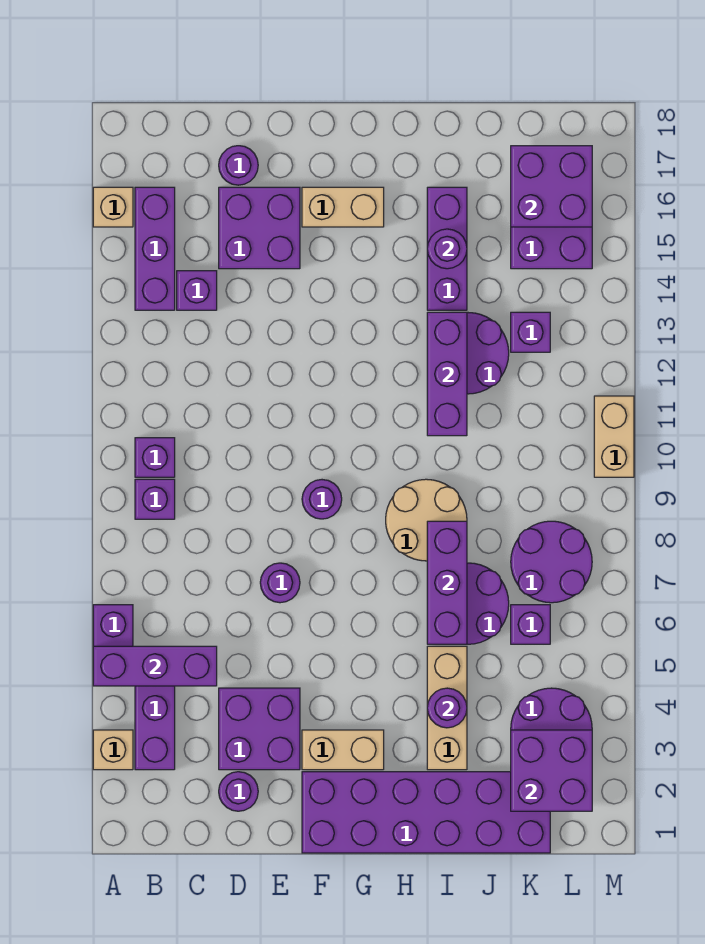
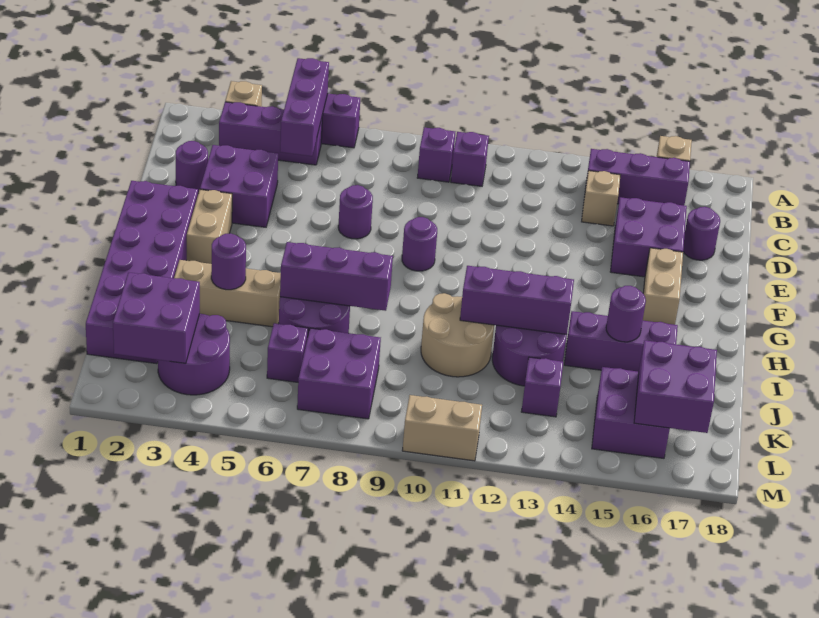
purple brick C14 level 1 -> tan brick C14 level 1
tan round brick H8:I9 level 1 -> tan round brick I10:J11 level 1
purple round brick K7:L8 level 1 -> purple brick K7:L8 level 1

